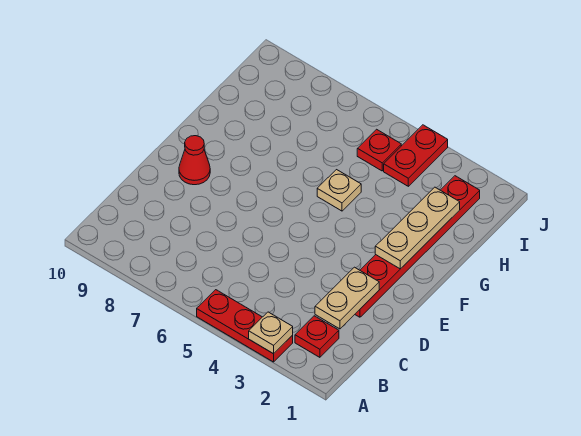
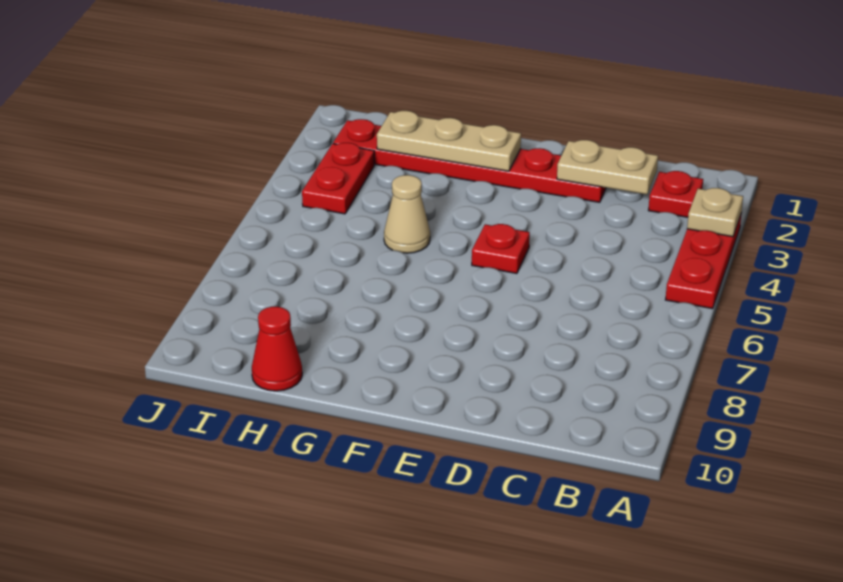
red cone E9 level 1 -> red cone H10 level 1
tan plate G5 level 1 -> tan cone G5 level 1
red plate I4:J4 level 1 -> red plate I3:I4 level 1
red plate I5 level 1 -> red plate E5 level 1

